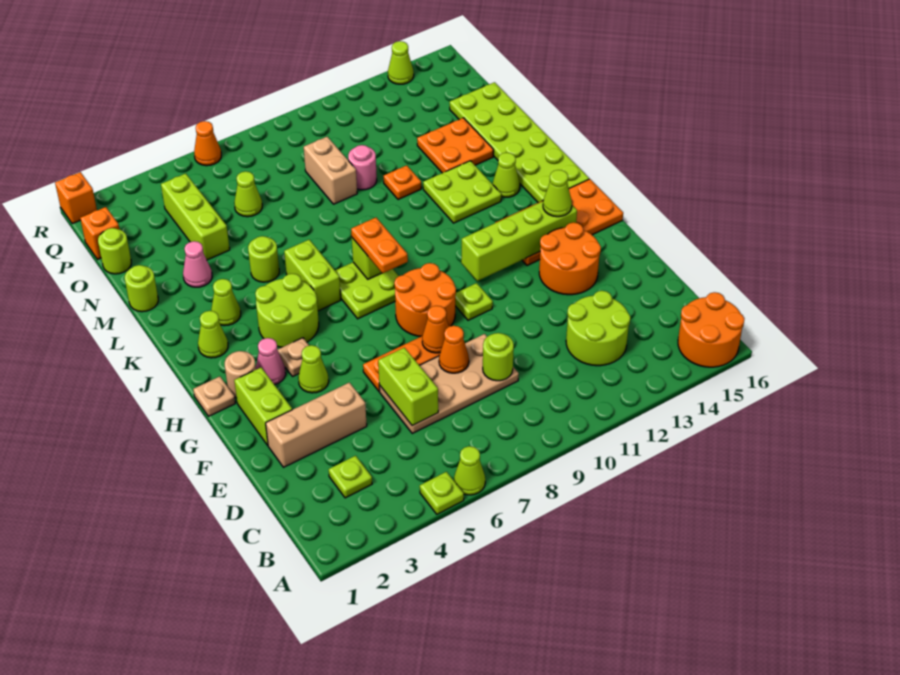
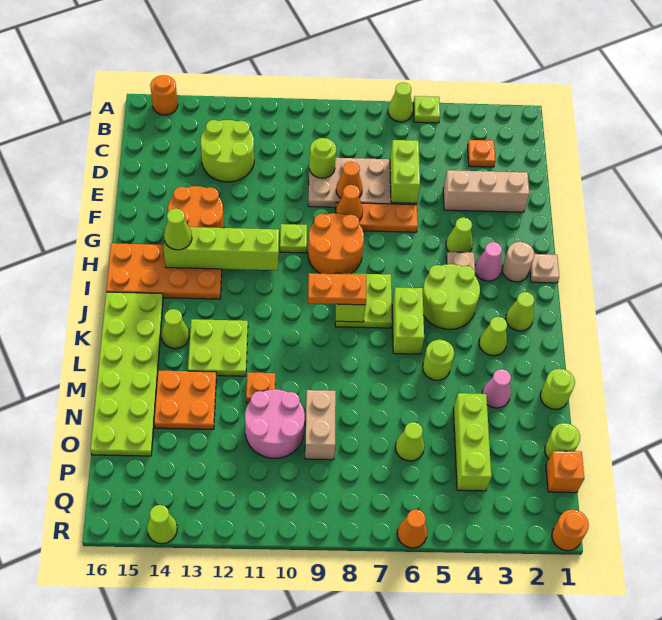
orange round brick A15:B16 level 1 -> orange round brick A15 level 1
lime plate C3 level 1 -> orange plate C3 level 1
lime brick F2:G2 level 1 -> none
orange plate I8:J8 level 3 -> orange plate J8:J9 level 3
pink round brick N10 level 1 -> pink round brick N10:O11 level 1
orange brick R1 level 1 -> orange round brick R1 level 1

